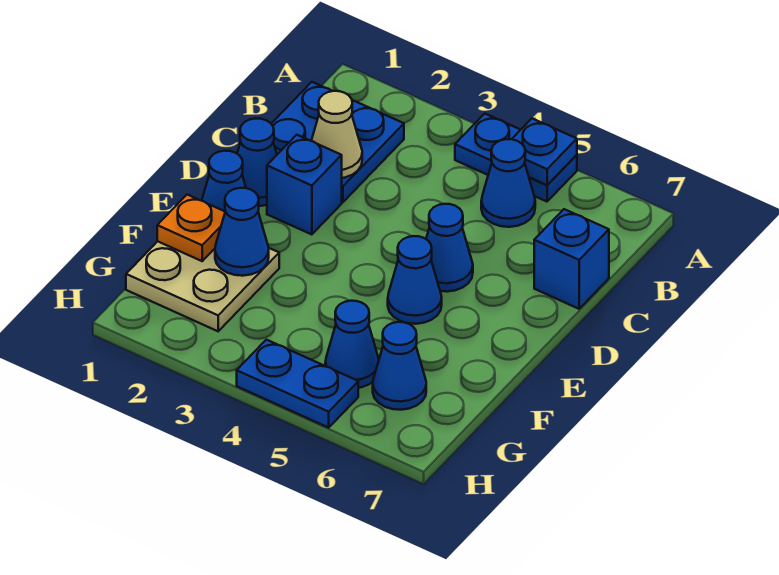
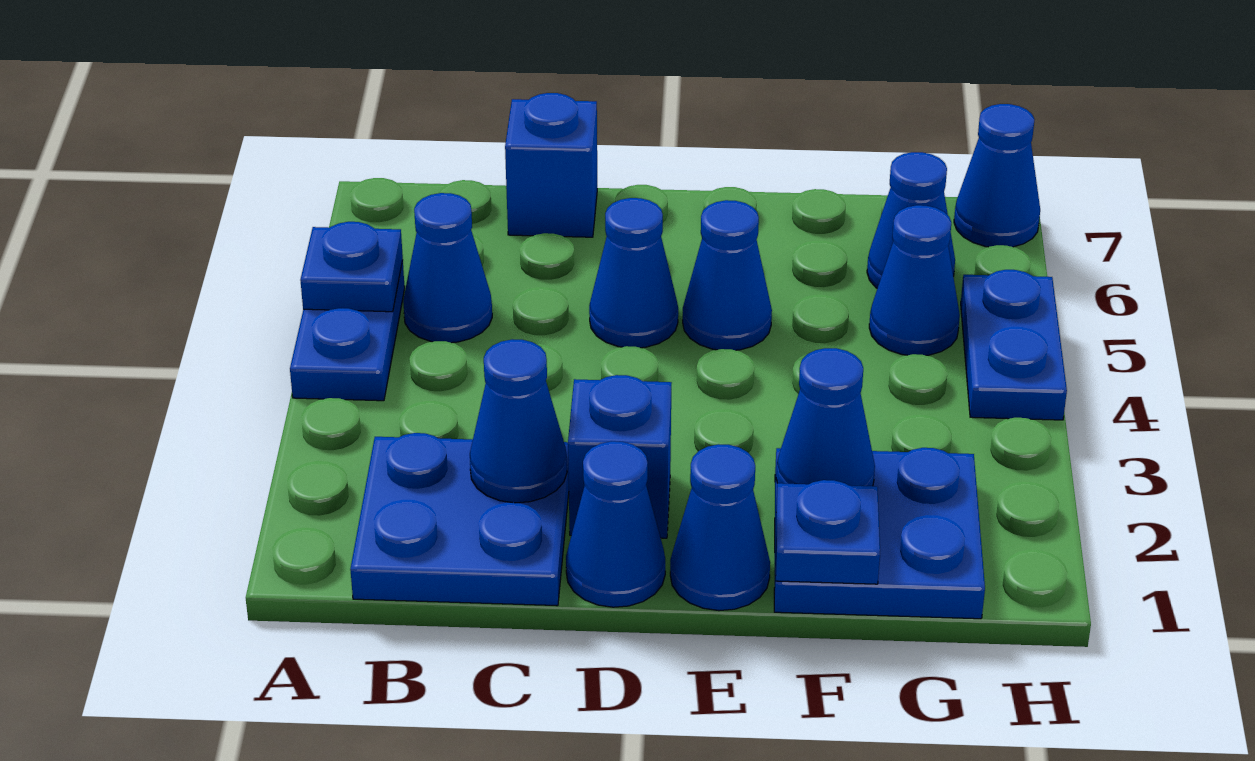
tan cone C2 level 2 -> blue cone C2 level 2
tan plate F1:G2 level 1 -> blue plate F1:G2 level 1
orange plate F1 level 2 -> blue plate F1 level 2
none -> blue cone H7 level 1

